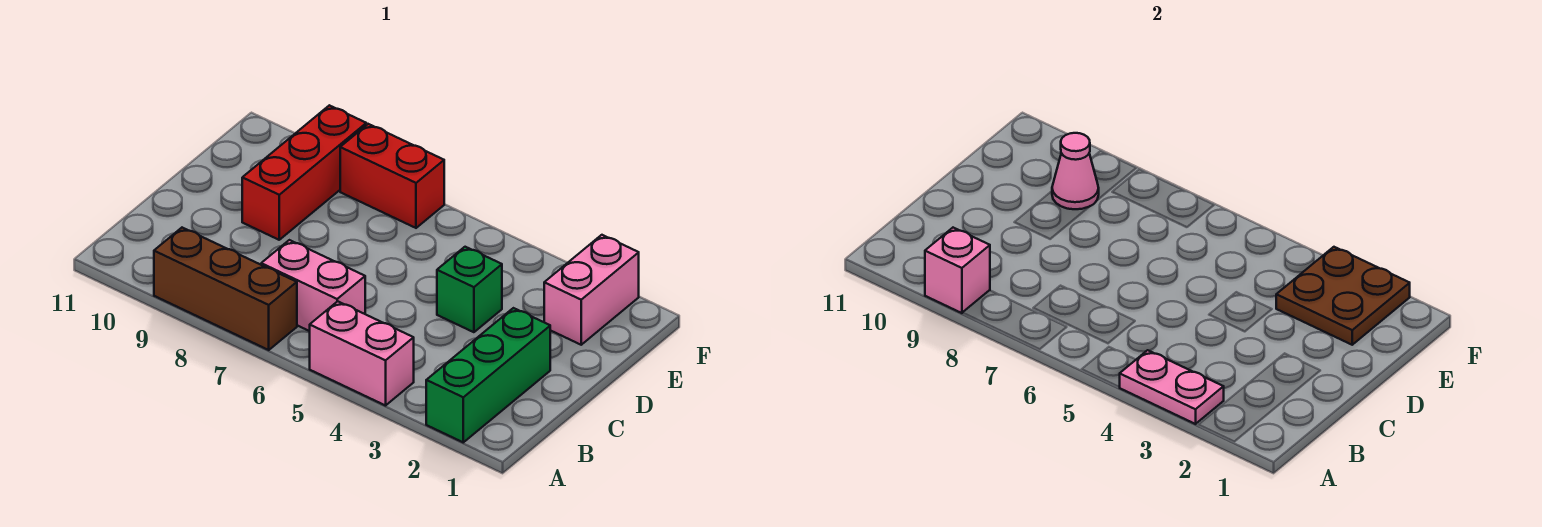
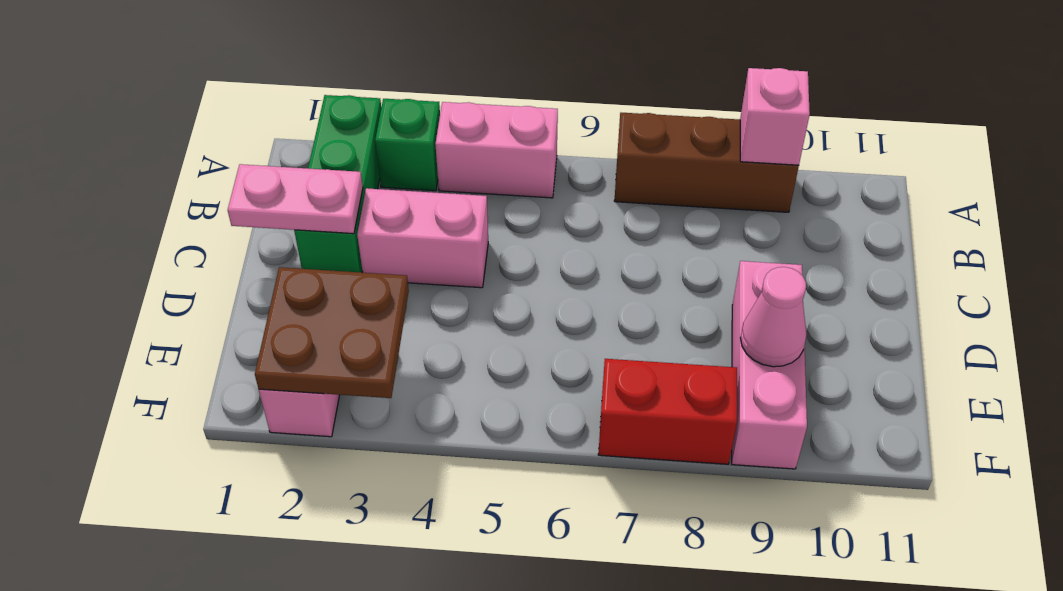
pink plate A3:A4 level 2 -> pink plate C1:C2 level 2
pink brick B6:B7 level 1 -> pink brick C3:C4 level 1
green brick D4 level 1 -> green brick A3 level 1
red brick D9:F9 level 1 -> pink brick D9:F9 level 1

